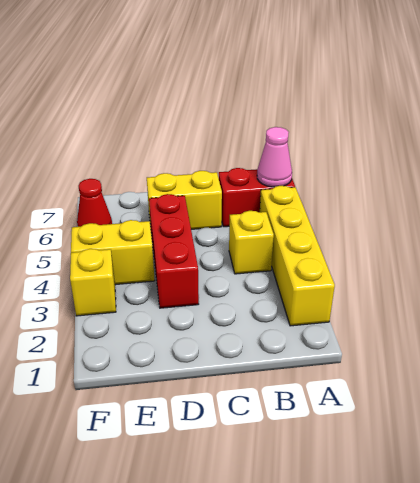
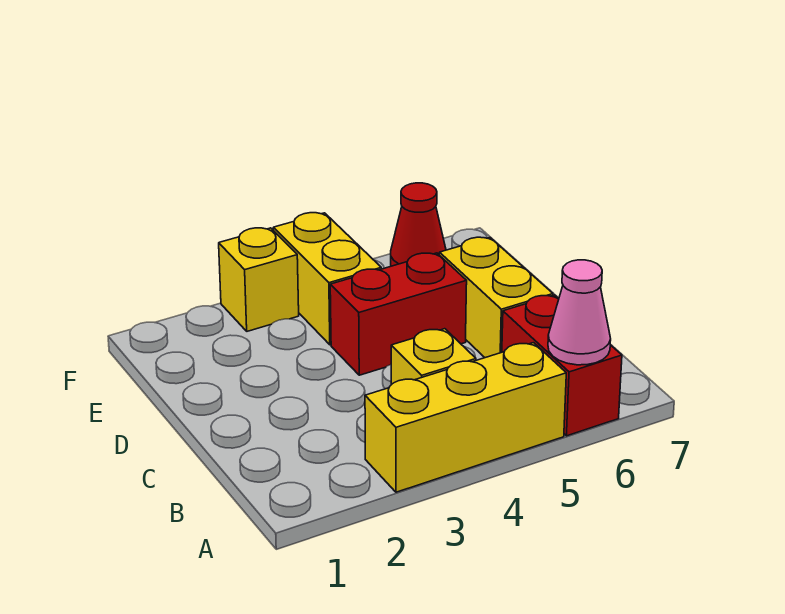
yellow brick A2:A5 level 1 -> yellow brick A3:A5 level 1
red brick D3:D5 level 1 -> red brick D4:D5 level 1

